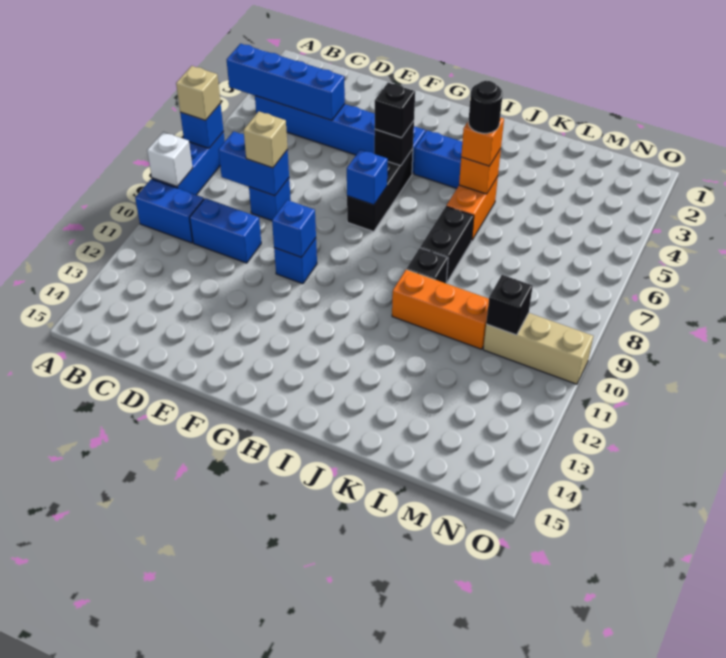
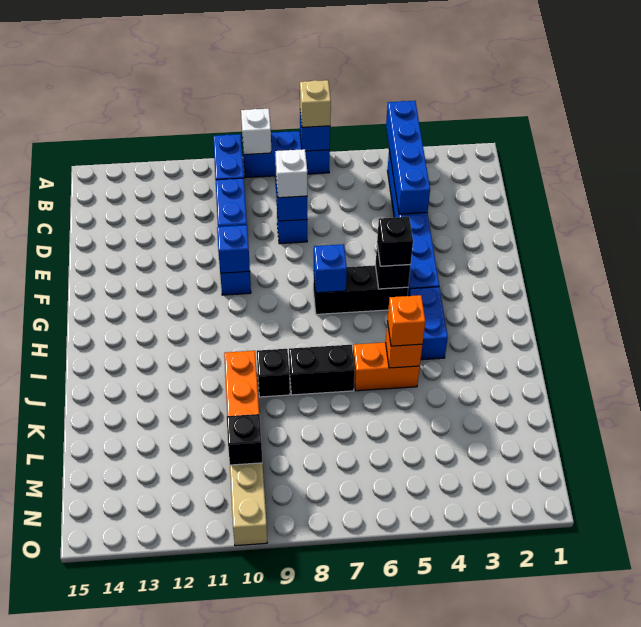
tan brick D8 level 3 -> white brick D8 level 3
black round brick J5 level 4 -> none

